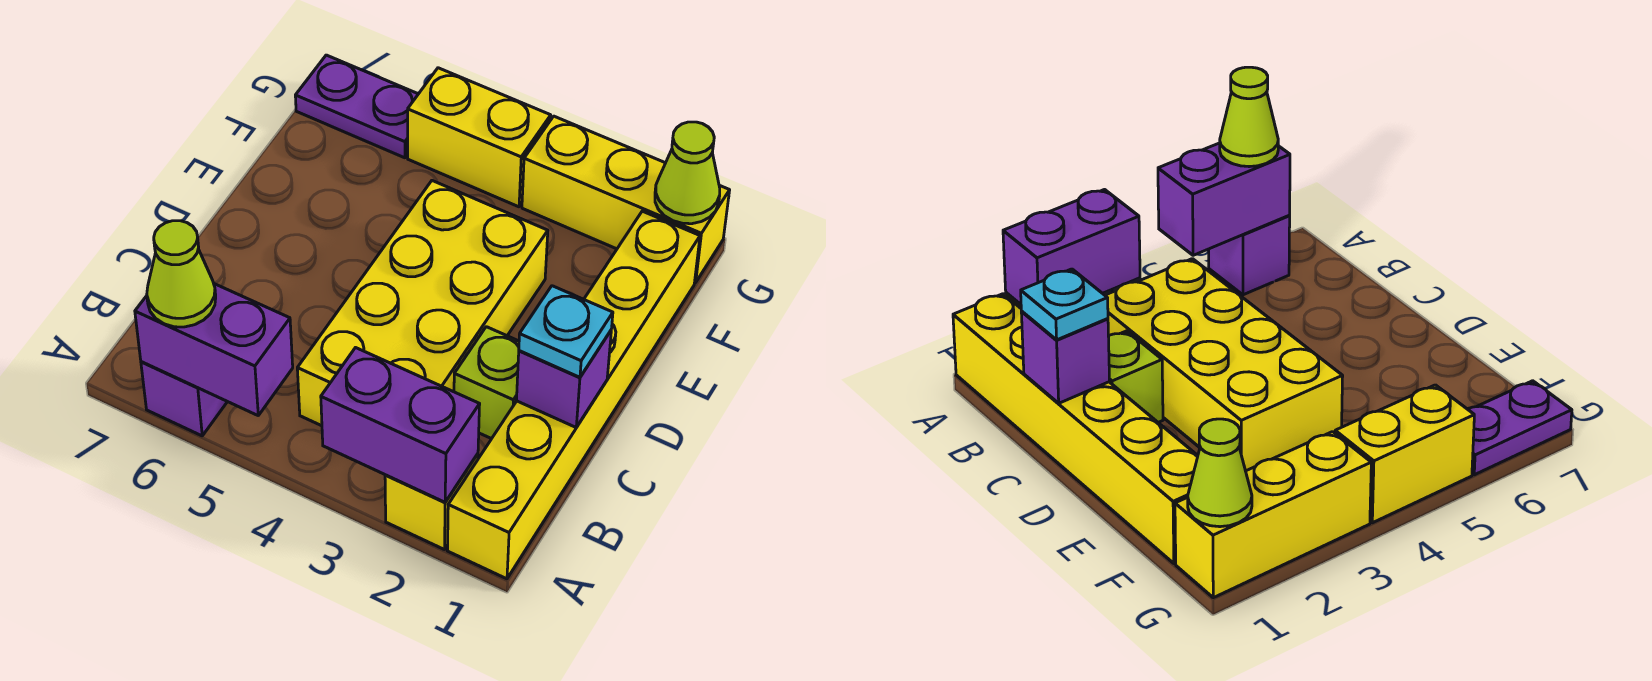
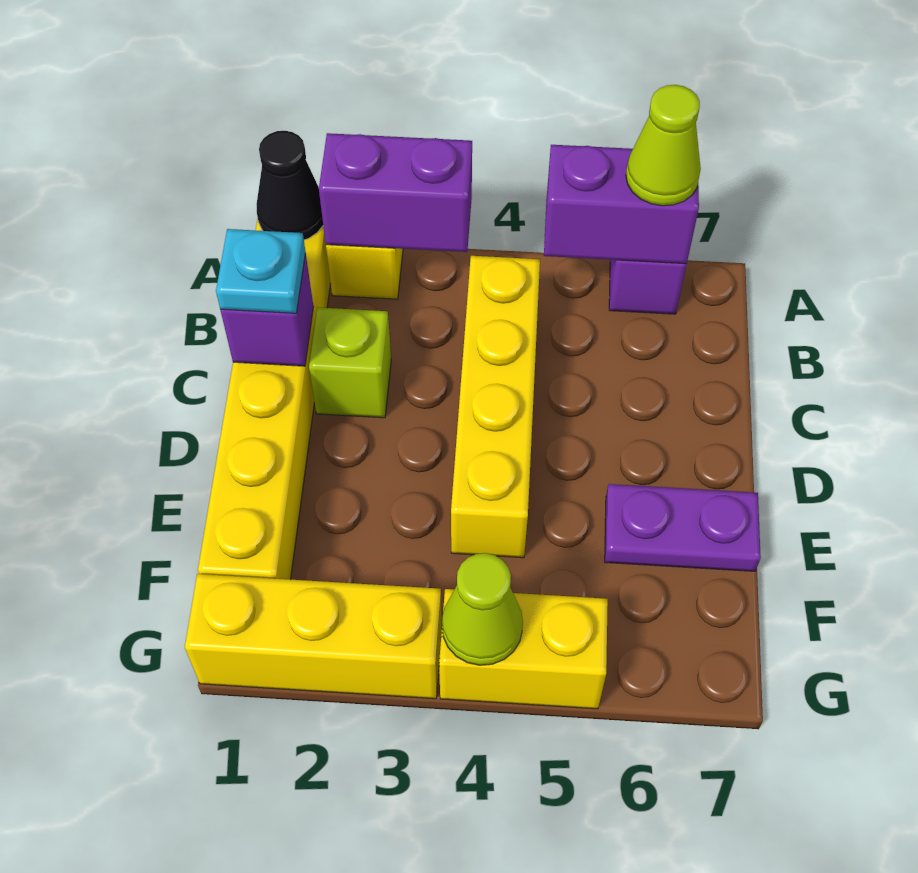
none -> black cone A1 level 2
yellow brick B3:E4 level 1 -> yellow brick B4:E4 level 1
lime cone G1 level 2 -> lime cone G4 level 2
purple plate G6:G7 level 1 -> purple plate E6:E7 level 1

